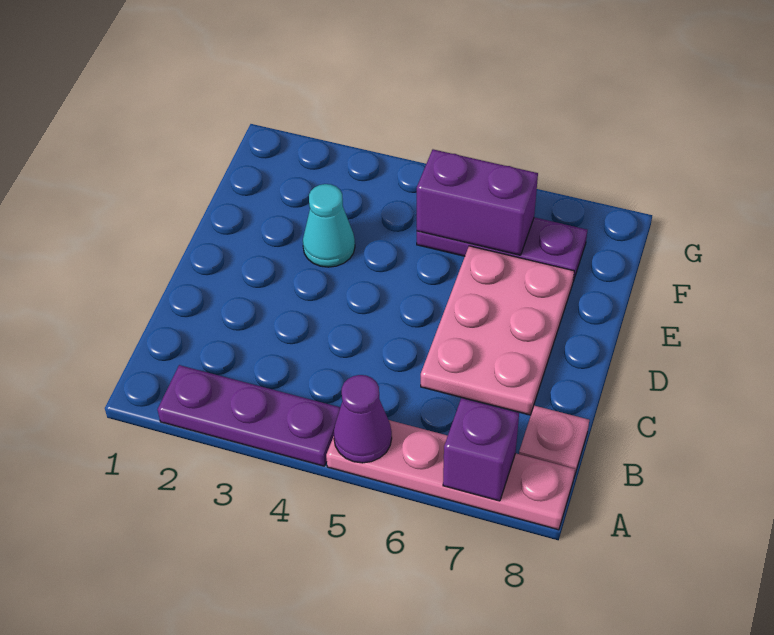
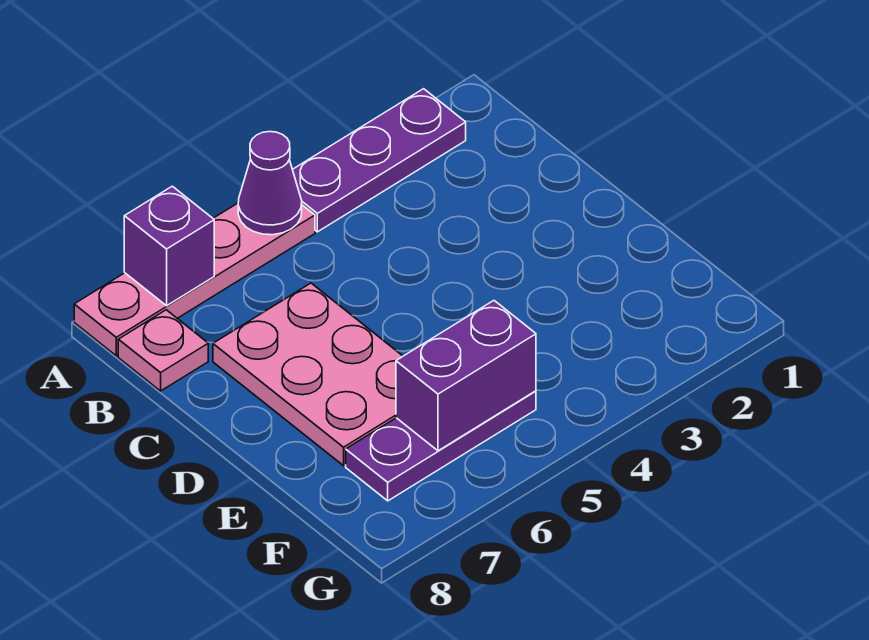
cyan cone E3 level 1 -> none

